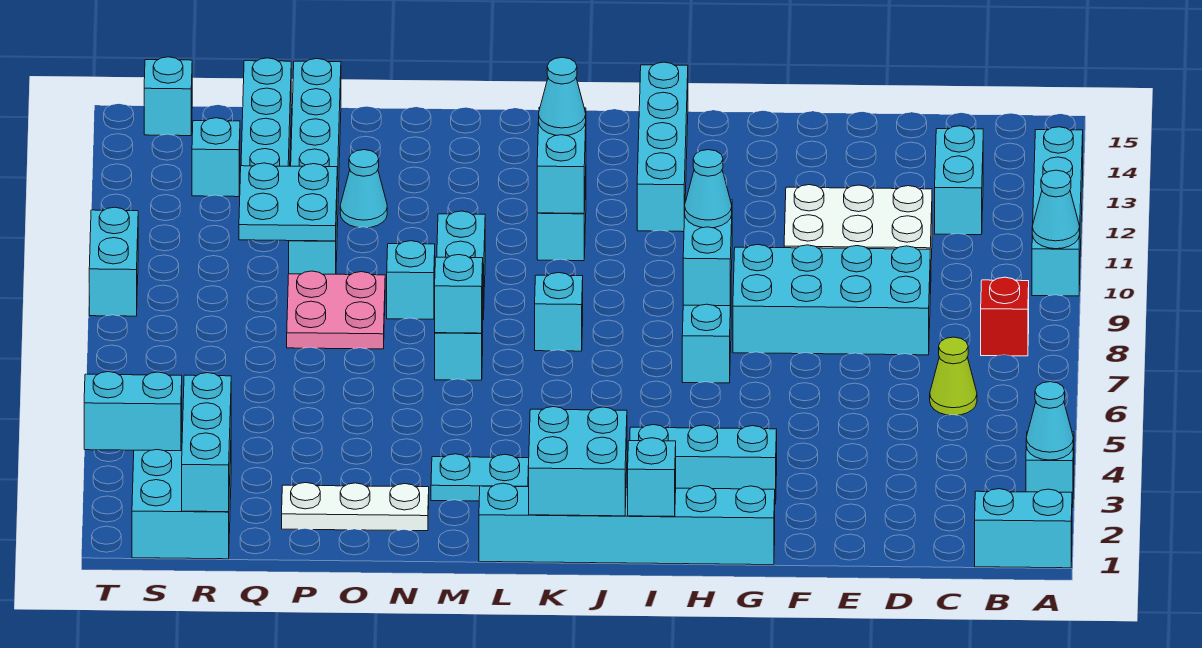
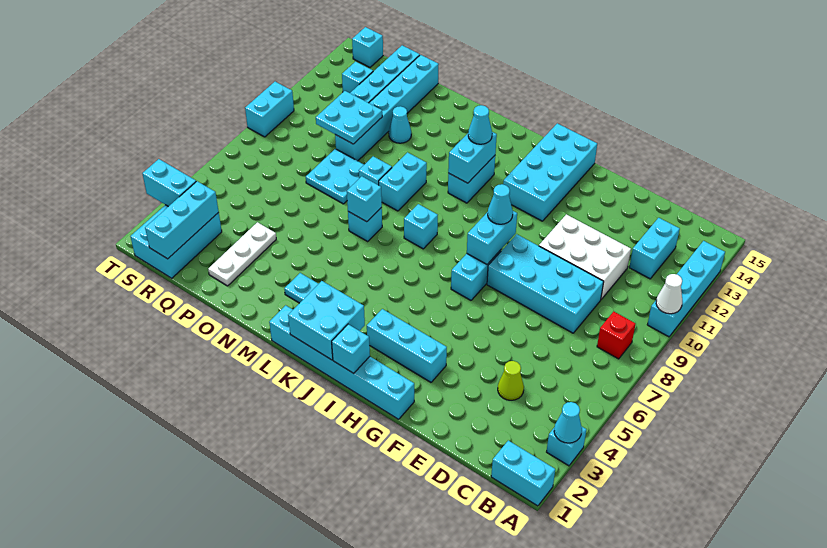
cyan cone A10 level 2 -> white cone A10 level 2
lime cone C6 level 1 -> lime cone D4 level 1
cyan brick I12:I15 level 1 -> cyan brick H12:I15 level 1
white plate N2:P2 level 1 -> white plate P2:P4 level 1
pink plate O8:P9 level 1 -> cyan plate O8:P9 level 1

